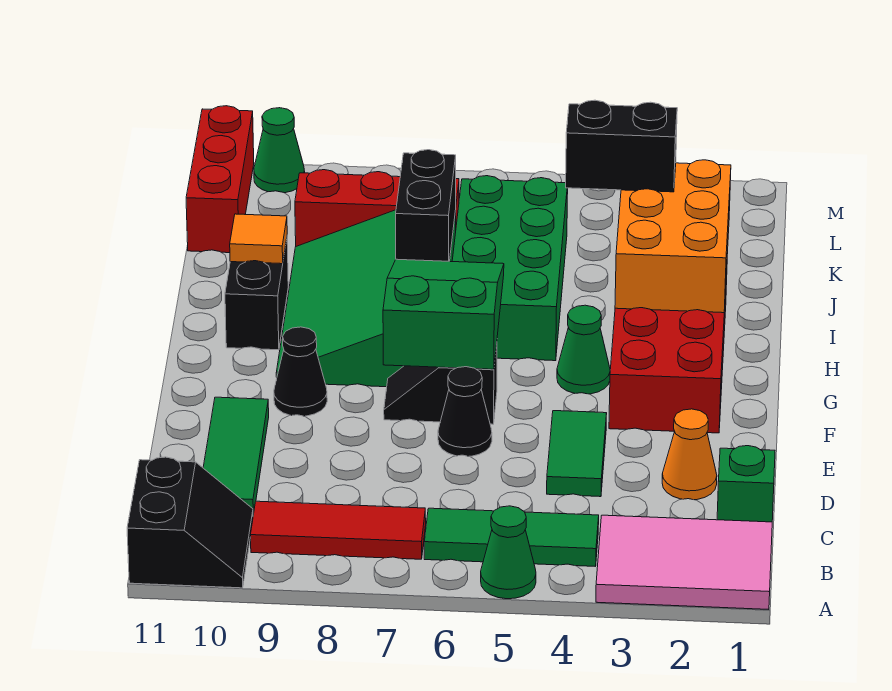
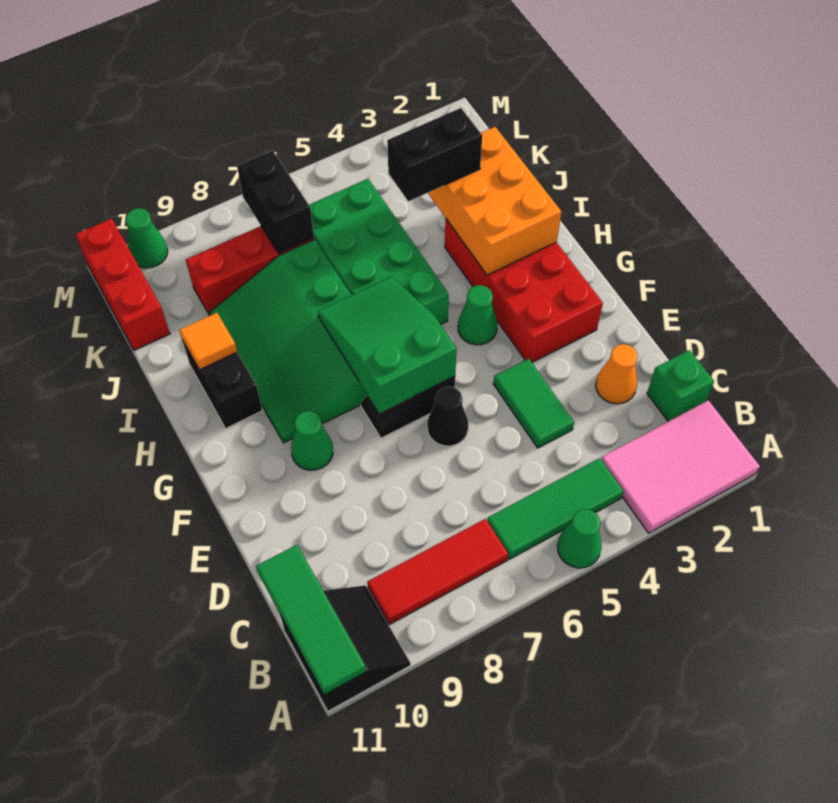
green tile C10:E10 level 1 -> green tile A11:C11 level 2
black cone F9 level 1 -> green cone F9 level 1
black brick I7:J7 level 2 -> black brick K7:L7 level 2

